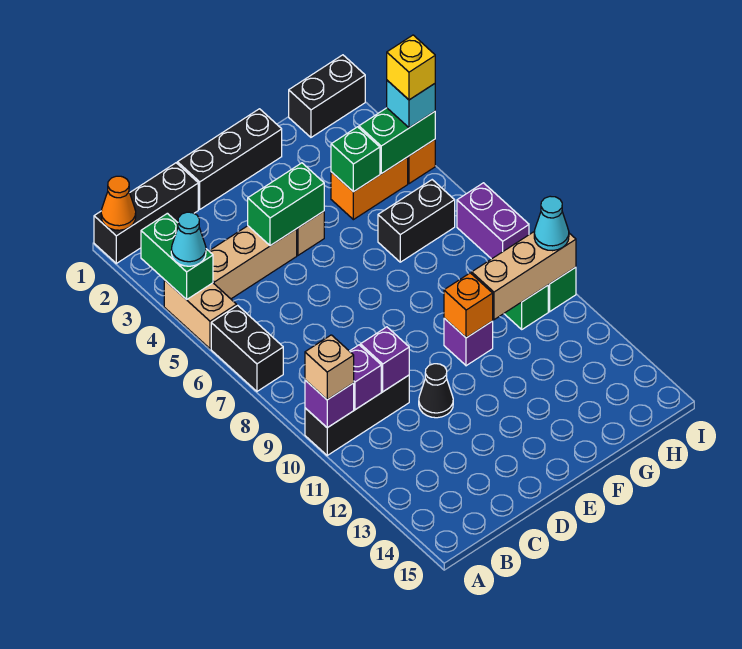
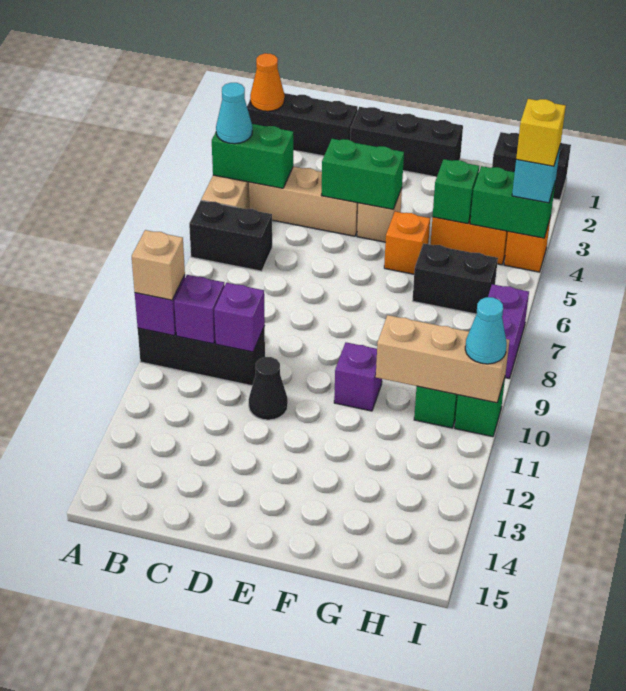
green brick A3:A4 level 2 -> green brick A4:B4 level 2
black brick A6:A7 level 1 -> black brick A6:B6 level 1
orange brick F10 level 2 -> orange brick F5 level 1

